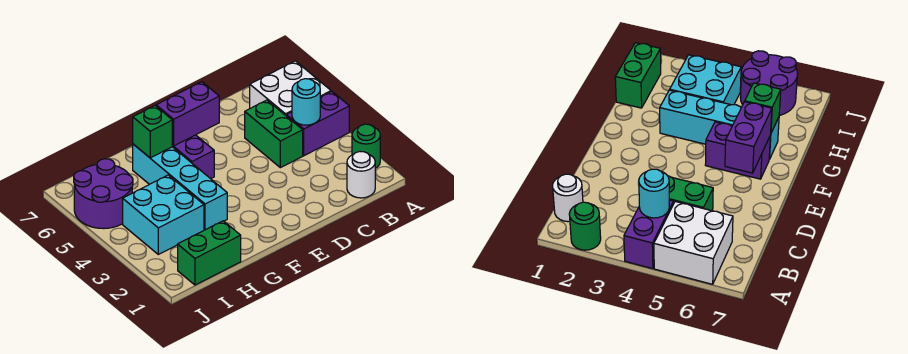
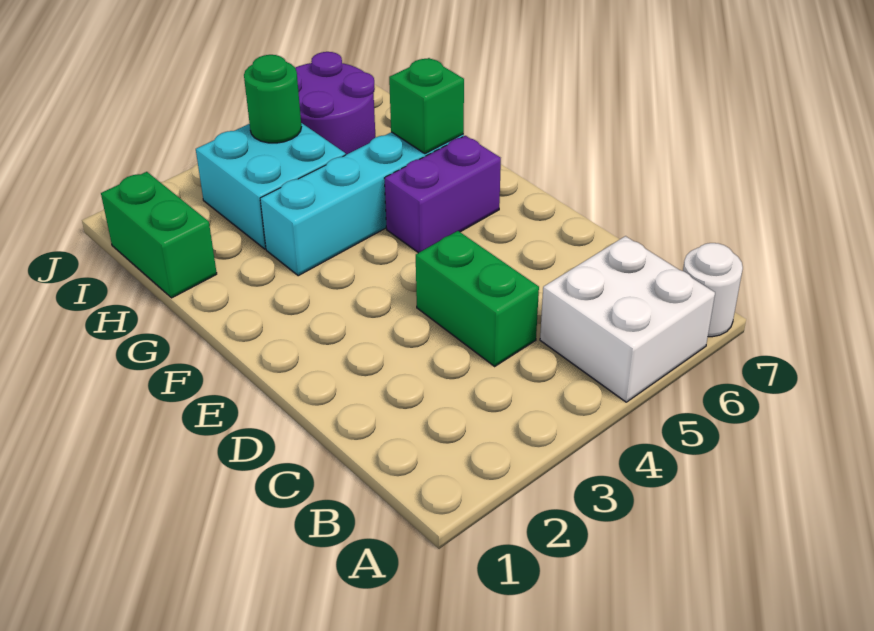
green round brick A2 level 1 -> green round brick I4 level 2
purple brick A4:B4 level 1 -> none
white round brick B1 level 1 -> white round brick A7 level 1
cyan round brick B4 level 2 -> none
green brick C4:C5 level 1 -> green brick C4:D4 level 1
purple brick E6:F6 level 2 -> none

